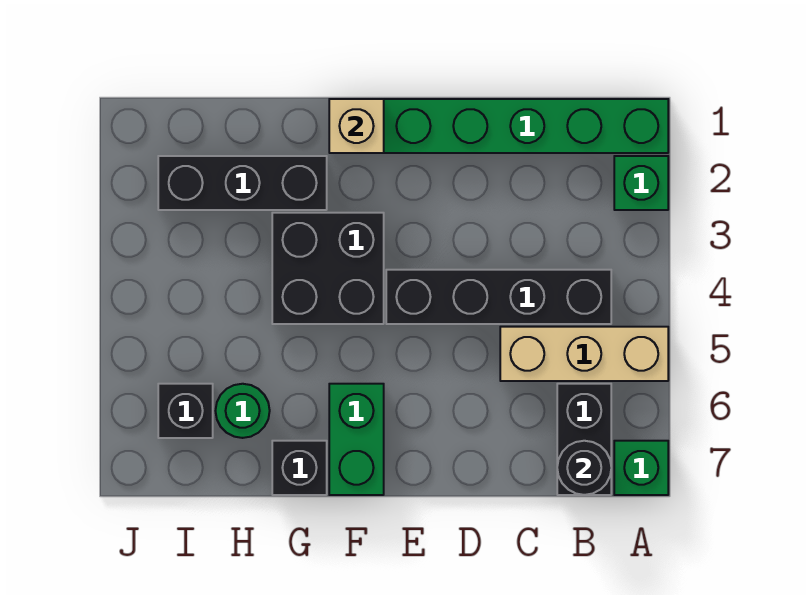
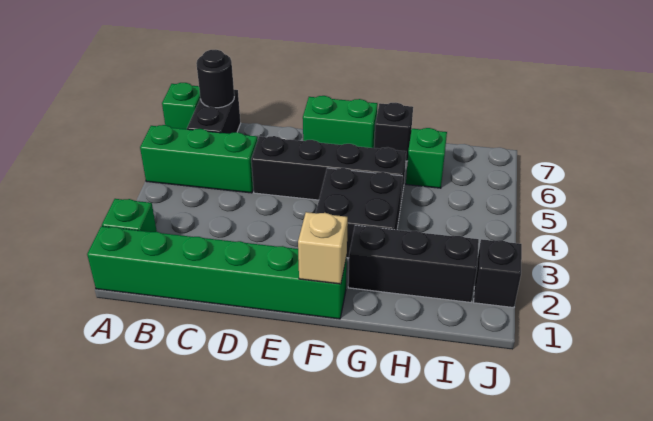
tan brick A5:C5 level 1 -> green brick A5:C5 level 1
black brick B4:E4 level 1 -> black brick D5:G5 level 1
green brick F6:F7 level 1 -> green brick E7:F7 level 1
green round brick H6 level 1 -> green brick H6 level 1
black brick I6 level 1 -> black brick J2 level 1

